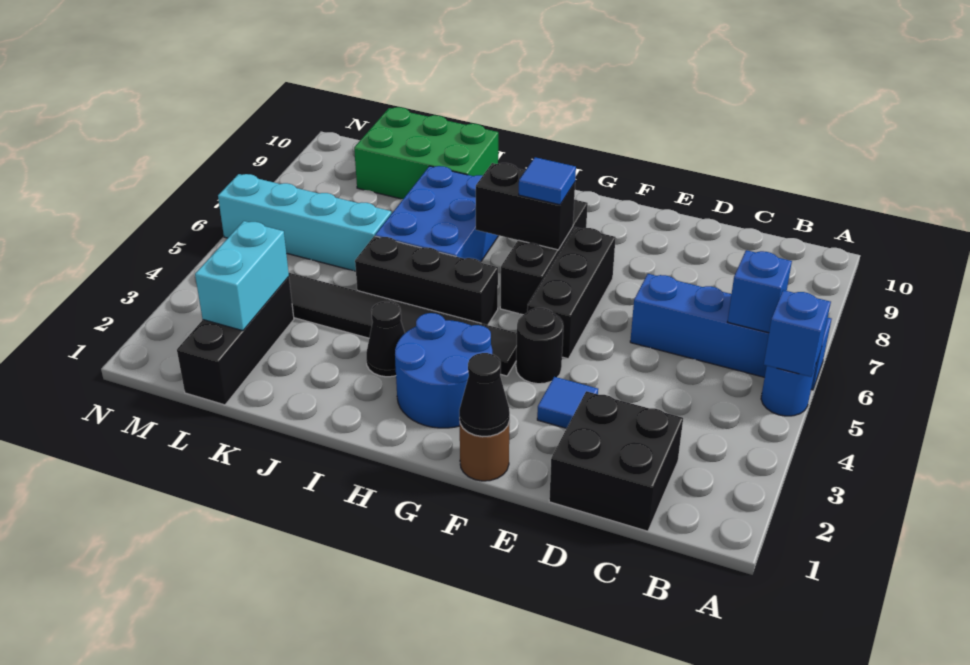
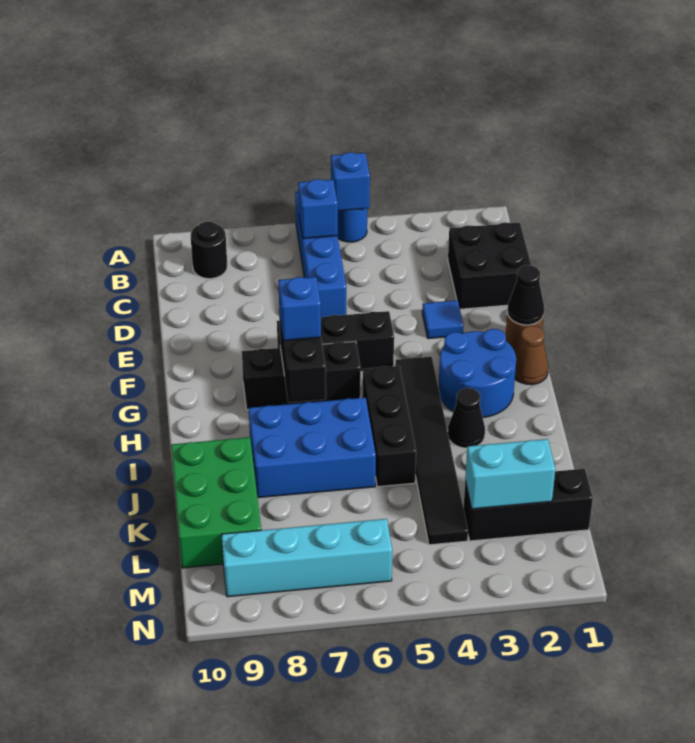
black round brick F4 level 1 -> black round brick B9 level 1
none -> brown cone G1 level 1
blue tile G7 level 3 -> blue brick G7 level 3
cyan brick K6:N6 level 1 -> cyan brick M6:M9 level 1

